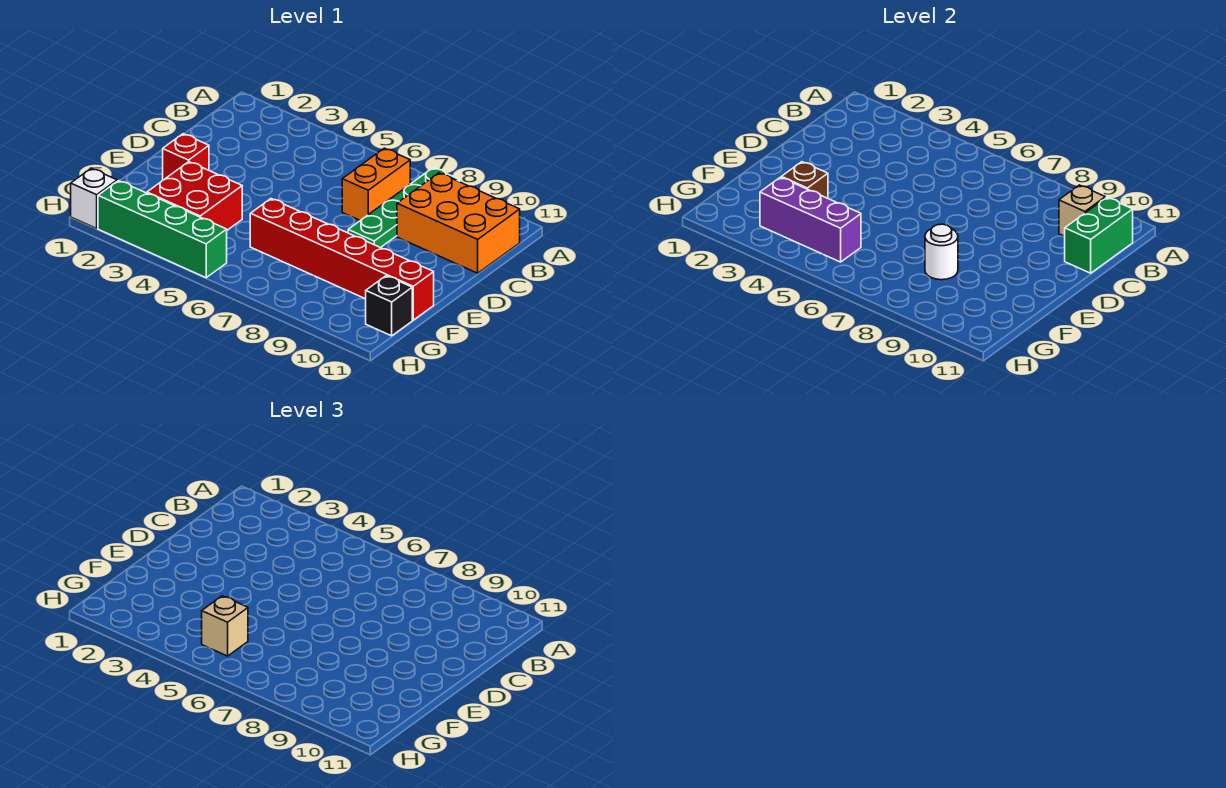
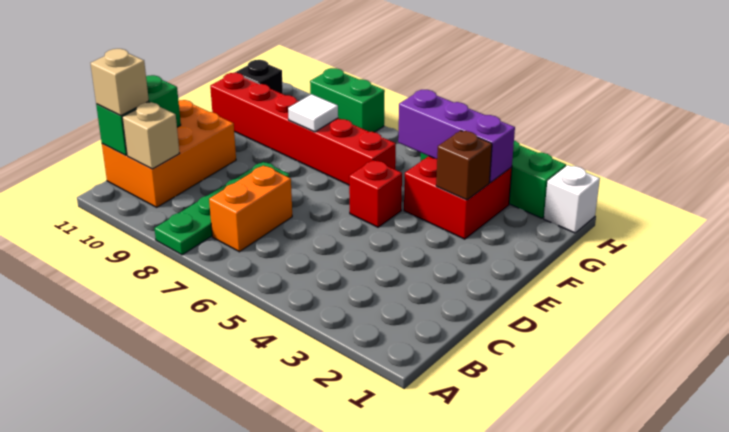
orange brick B9:C11 level 1 -> orange brick B10:D11 level 1
red brick E2 level 1 -> red brick E5 level 1
white round brick F8 level 2 -> white tile F8 level 2
tan brick G5 level 3 -> tan brick B11 level 3
none -> green brick H8:H9 level 1

